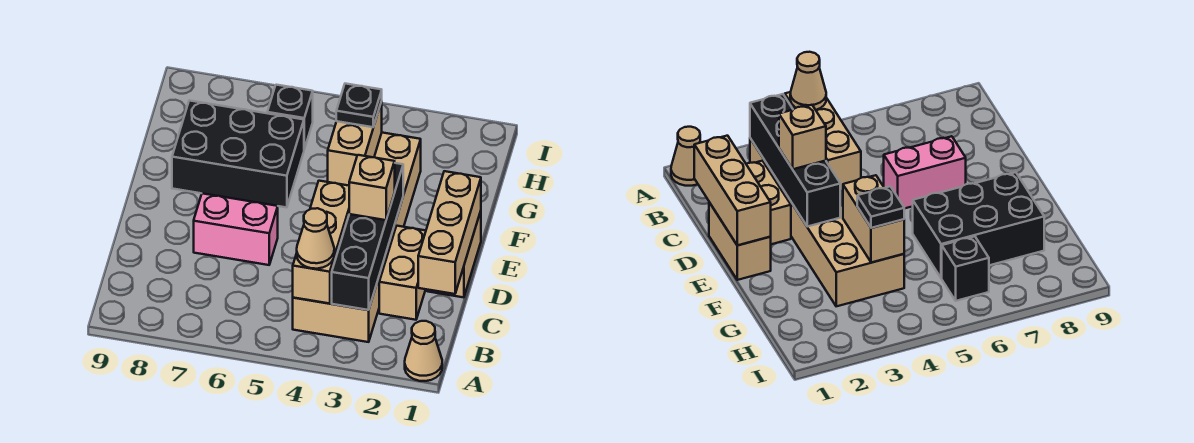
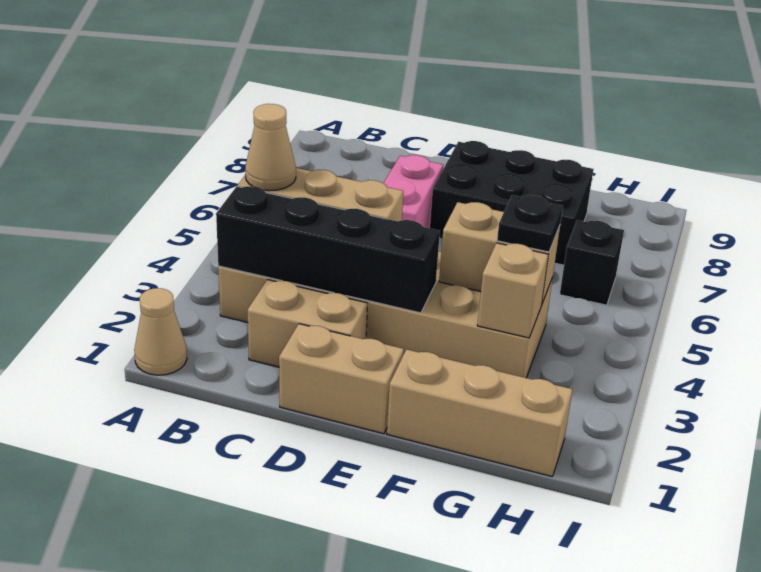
tan brick C1:E1 level 2 -> tan brick F1:H1 level 1
tan brick D3 level 3 -> tan brick G3 level 2
black brick F6:G8 level 1 -> black brick E7:G8 level 1

